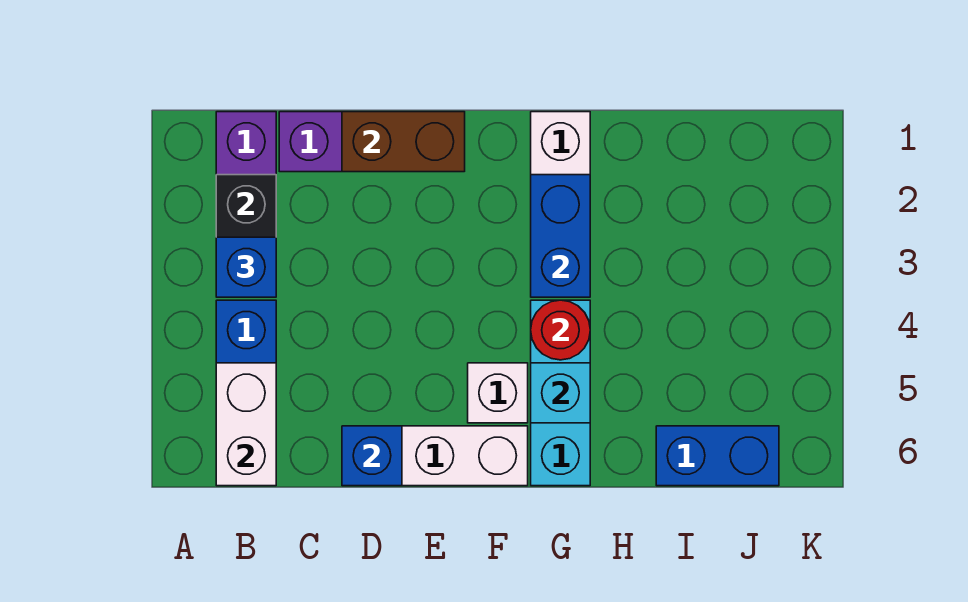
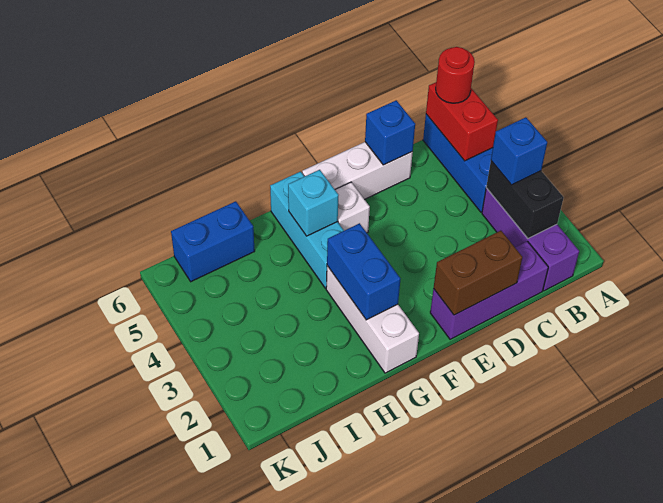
white brick B5:B6 level 2 -> red brick B5:B6 level 2
red round brick G4 level 2 -> red round brick B6 level 3

